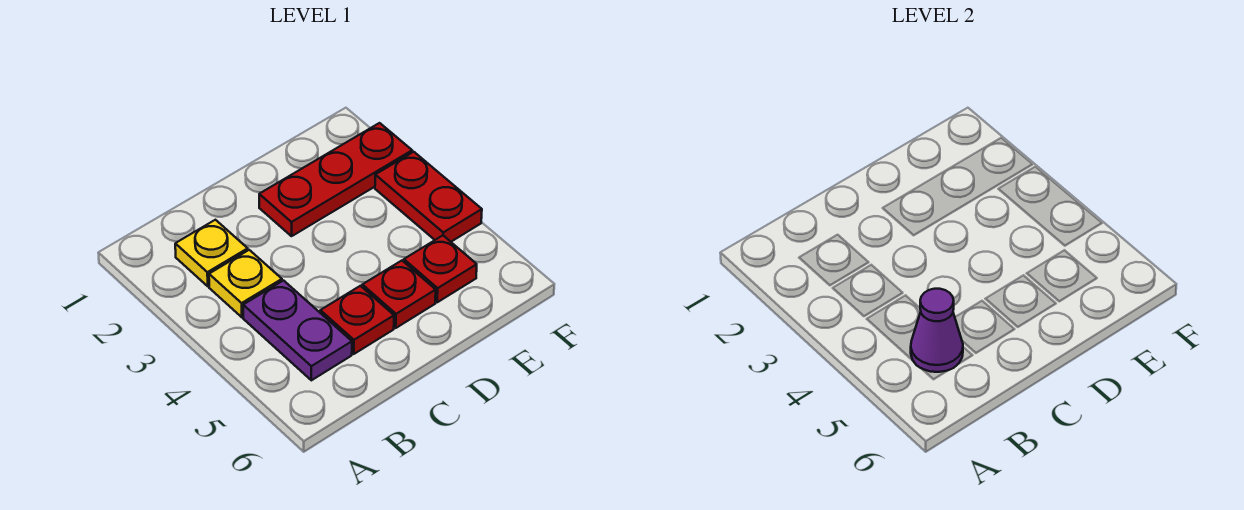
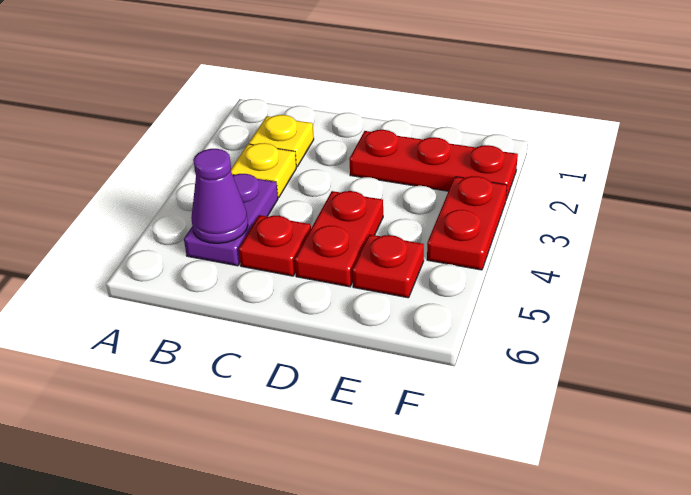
red plate D5 level 1 -> red plate D4:D5 level 1

